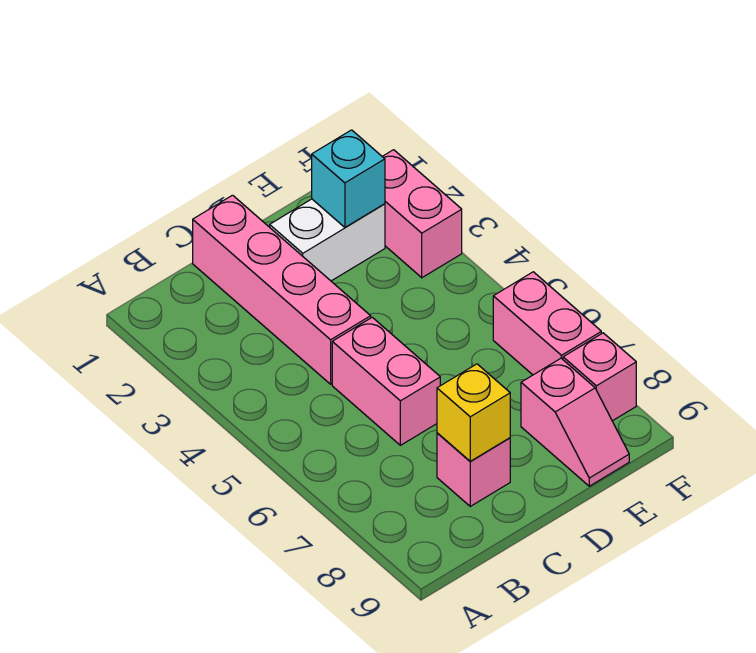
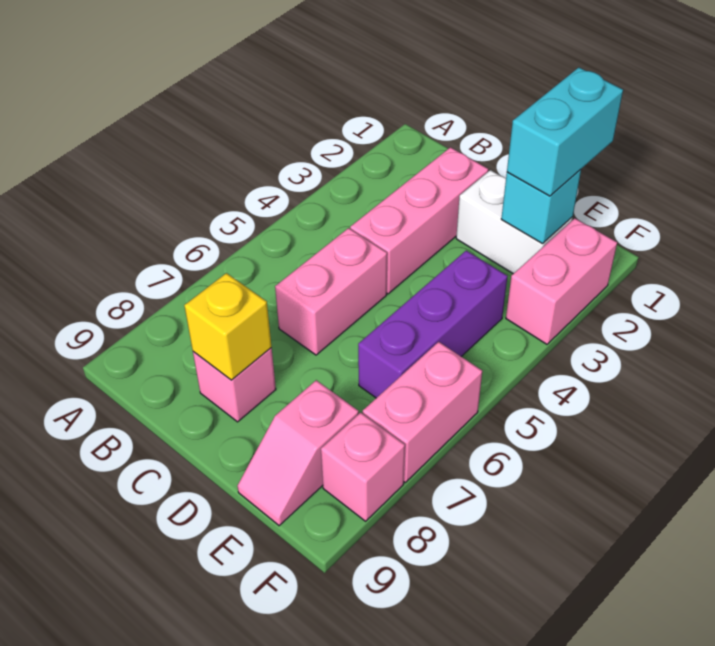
pink brick C1:C4 level 1 -> pink brick C2:C4 level 1
none -> cyan brick E1:E2 level 3
none -> purple brick E4:E6 level 1

